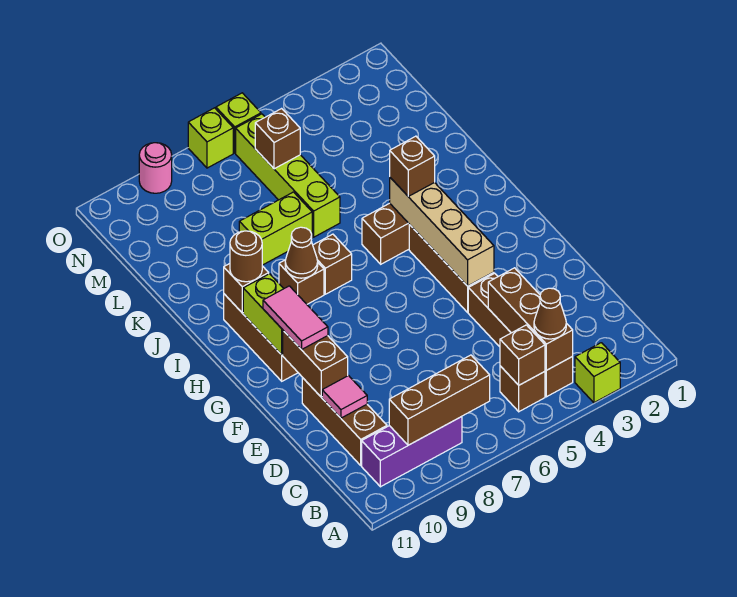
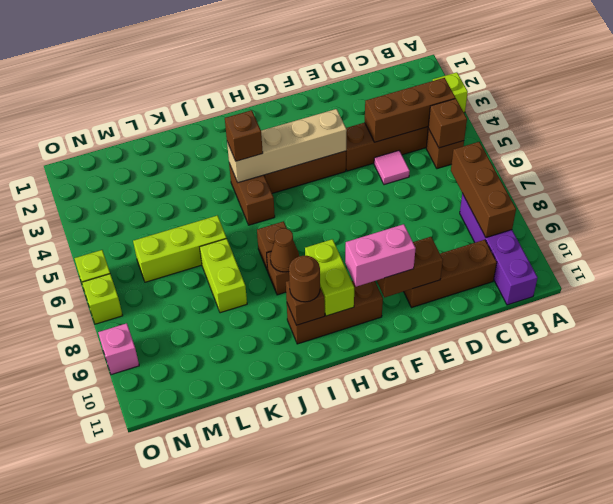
brown cone B4 level 3 -> none
purple brick B8:B10 level 1 -> purple brick B8:B11 level 1
pink tile D10 level 2 -> pink tile D5 level 1
pink tile F10:G10 level 3 -> pink brick F10:G10 level 3
lime brick G10:H10 level 2 -> lime brick H9:H10 level 2
lime brick K6:N6 level 1 -> lime brick K6:M6 level 1
brown brick M6 level 2 -> none
pink round brick O9 level 1 -> pink brick O9 level 1

